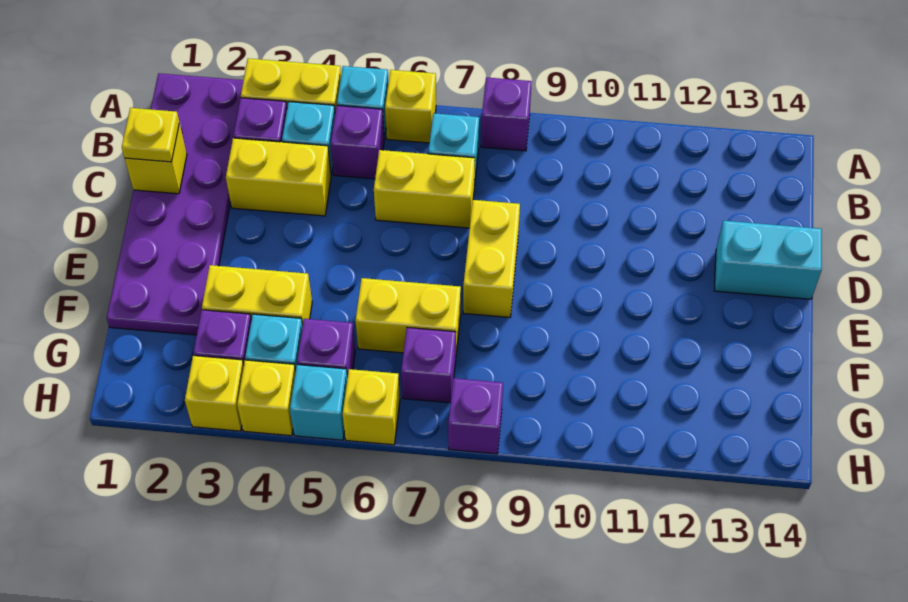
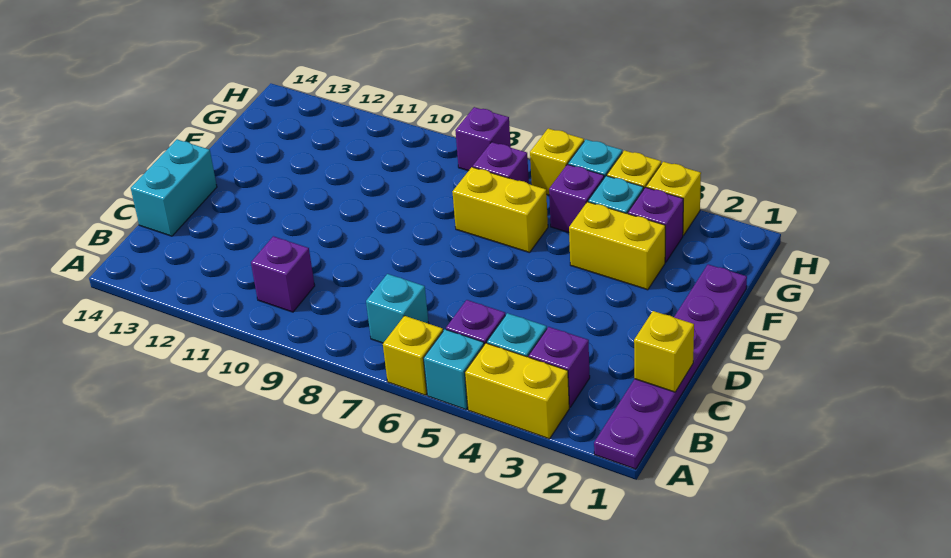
purple plate A1:F2 level 1 -> purple plate A1:F1 level 1
purple brick A8 level 1 -> purple brick B10 level 1
yellow plate C1 level 3 -> none
yellow brick C3:C4 level 1 -> none
yellow brick C6:C7 level 1 -> none
yellow brick D8:E8 level 1 -> none
cyan brick D13:D14 level 1 -> cyan brick C14:D14 level 1

